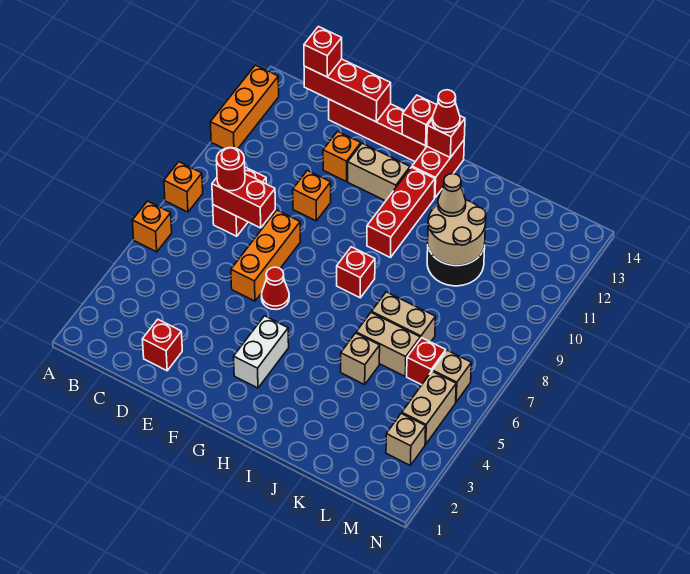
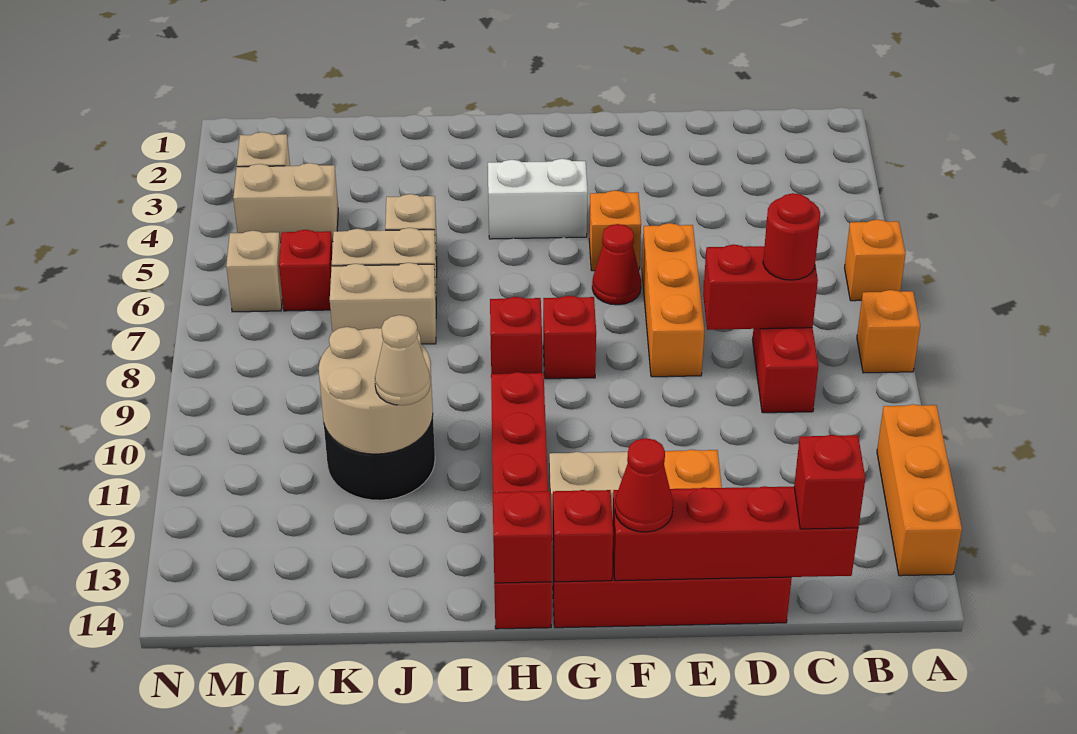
red brick C14:E14 level 2 -> red brick C14:F14 level 2
red brick D2 level 1 -> red brick G8 level 1
orange brick E10 level 1 -> orange brick F5 level 1
white brick G3:G4 level 1 -> white brick G4:H4 level 1
red cone H14 level 3 -> red cone F14 level 3
tan brick M4:M5 level 1 -> tan brick L4:M4 level 1

